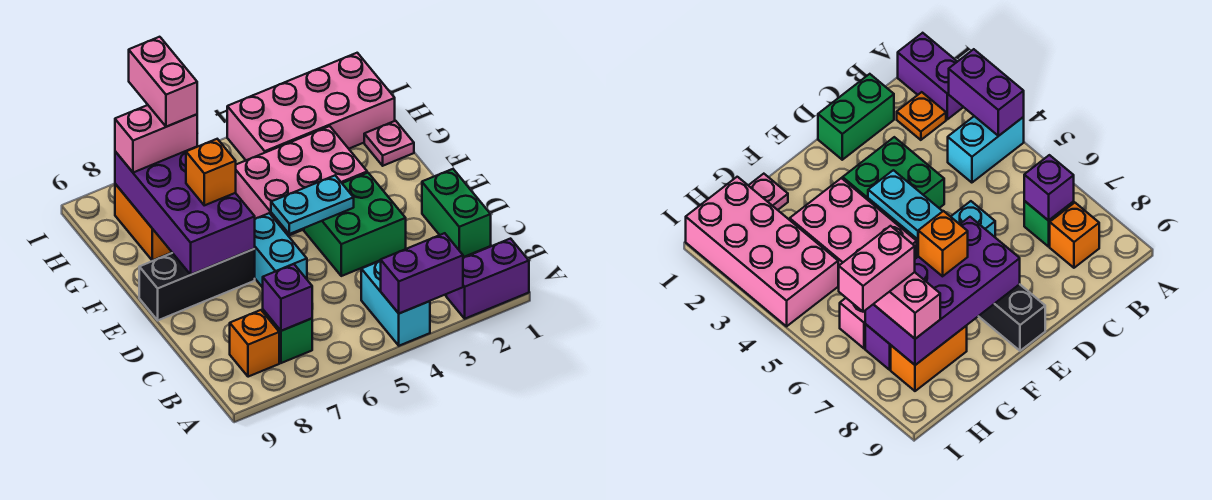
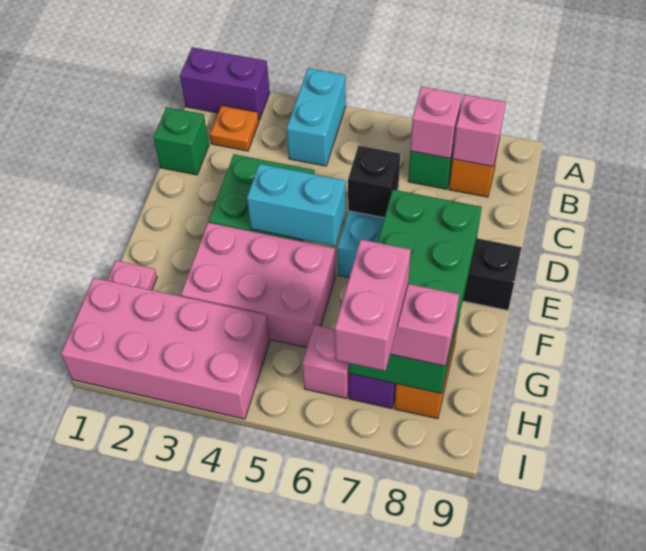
purple brick A3:A4 level 2 -> none
purple brick B7 level 2 -> pink brick B7 level 2
none -> pink brick B8 level 2
green brick C1:D1 level 1 -> green brick C1 level 1
none -> black brick D6 level 2
cyan plate E4:E5 level 2 -> cyan brick E4:E5 level 2
purple brick E7:H8 level 2 -> green brick E7:H8 level 2
orange brick F7 level 3 -> none

